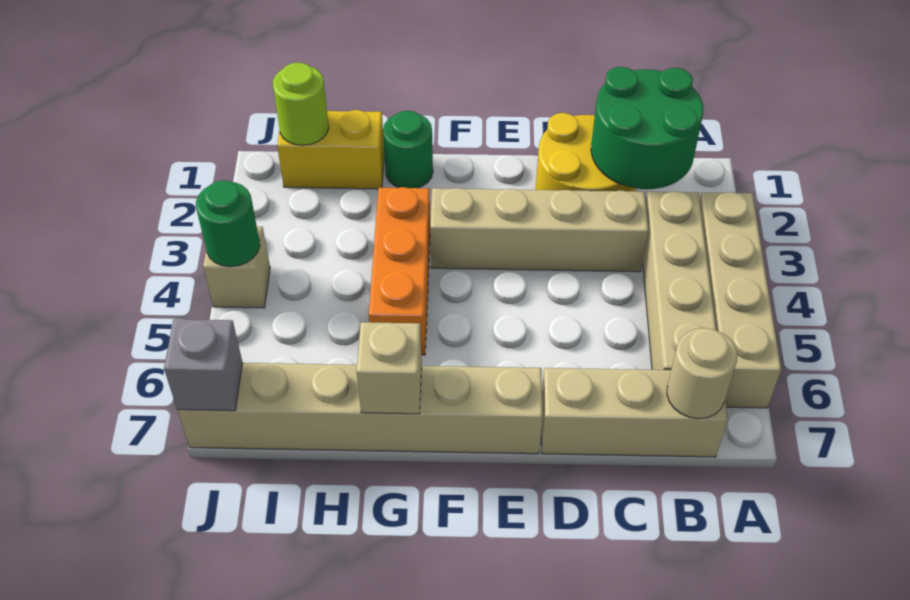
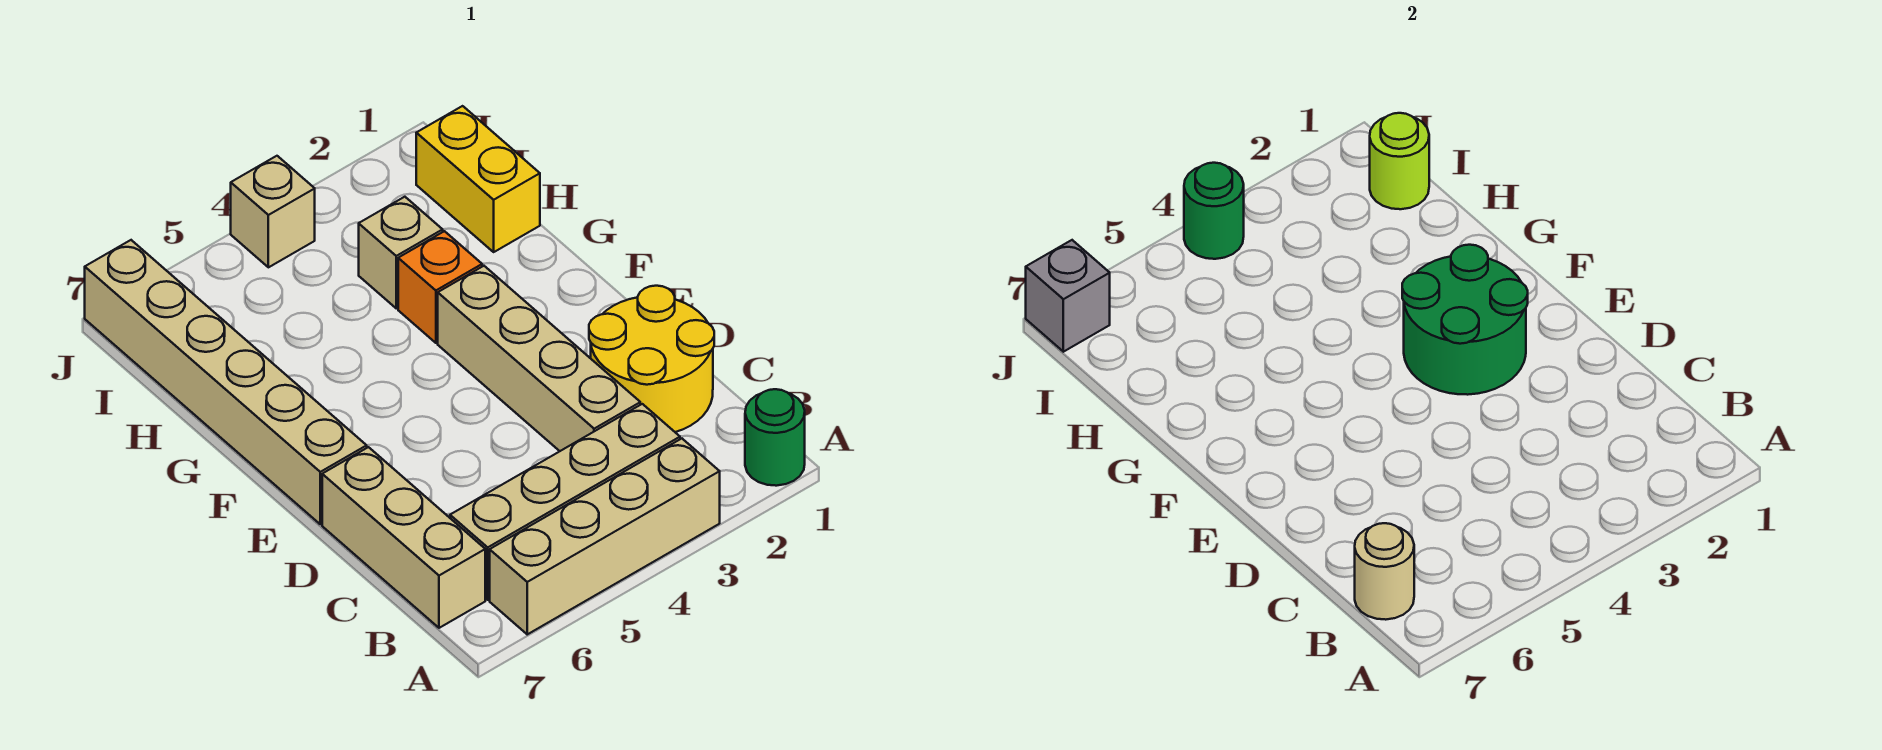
green round brick B1:C2 level 2 -> green round brick E2:F3 level 2
green round brick G1 level 1 -> green round brick A1 level 1
orange brick G3:G5 level 1 -> orange brick G3 level 1
tan brick G7 level 2 -> tan brick H3 level 1

